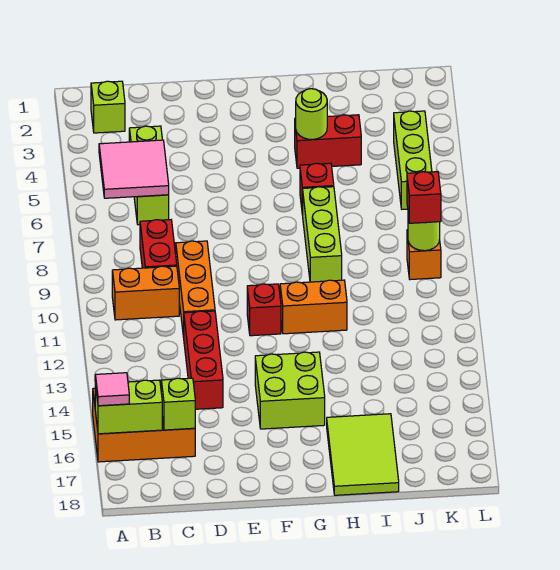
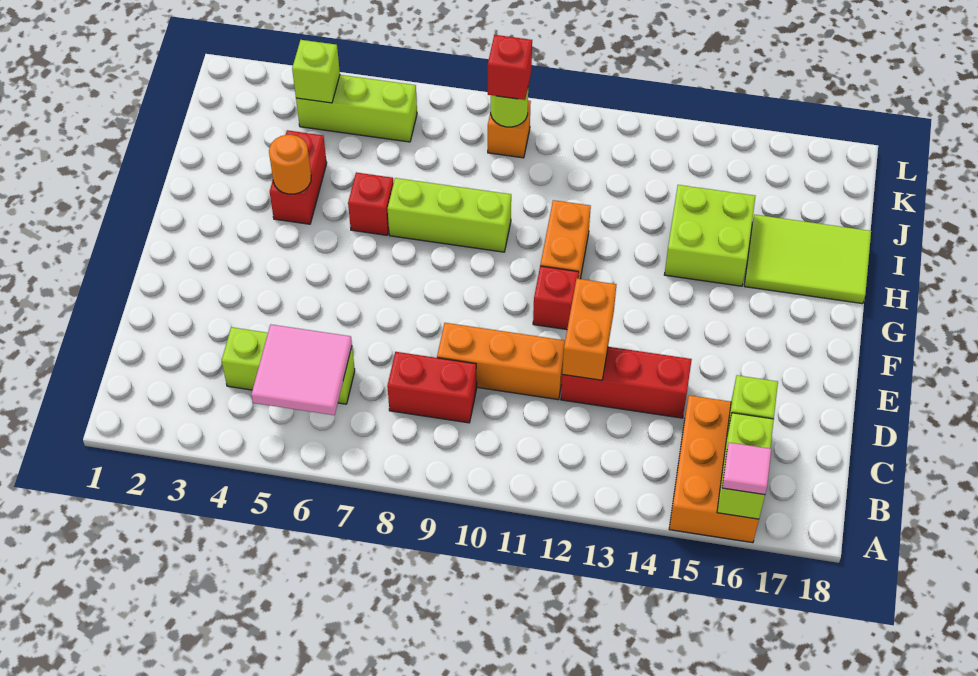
lime brick B2 level 1 -> lime brick K4 level 2
orange brick B10:C10 level 1 -> orange brick D12:E12 level 2
lime brick F14:G15 level 1 -> lime brick H14:I15 level 1
lime round brick H4 level 2 -> orange round brick H4 level 2

